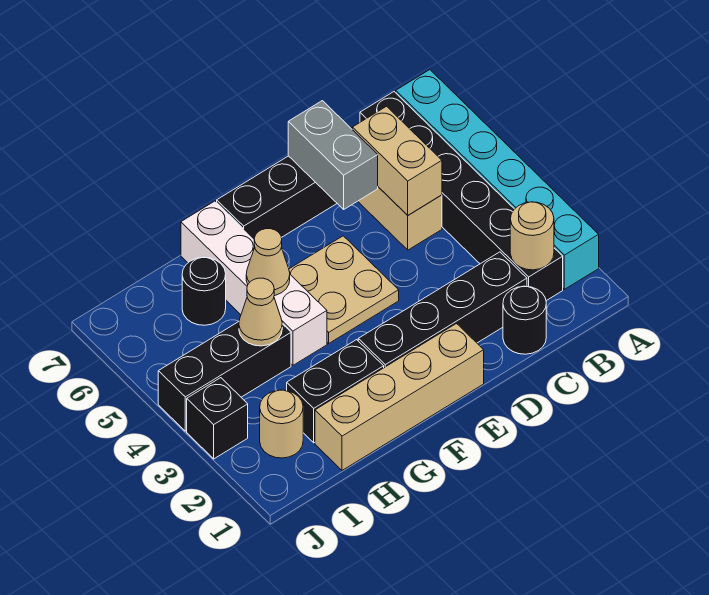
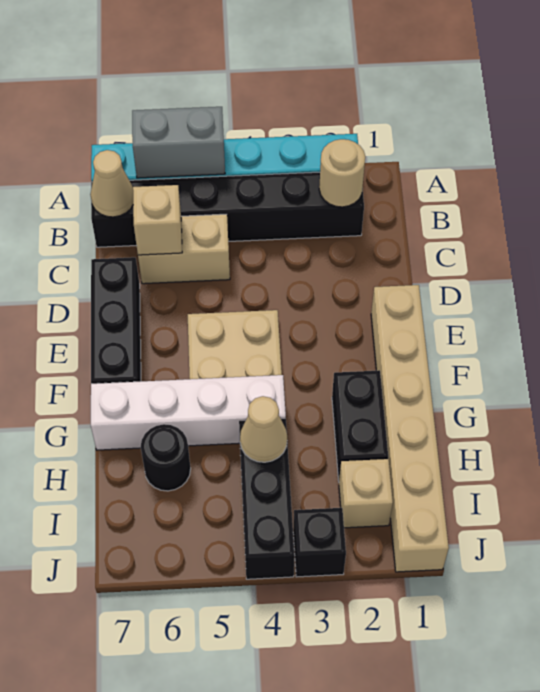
black round brick C1 level 1 -> none
black brick C2:F2 level 1 -> none
tan brick C5:C6 level 2 -> tan brick C6 level 2
grey brick D6:D7 level 2 -> grey brick A5:A6 level 2
tan brick E1:H1 level 1 -> tan brick E1:J1 level 1
tan cone G5 level 2 -> tan cone B7 level 2
tan round brick I2 level 1 -> tan brick I2 level 1

